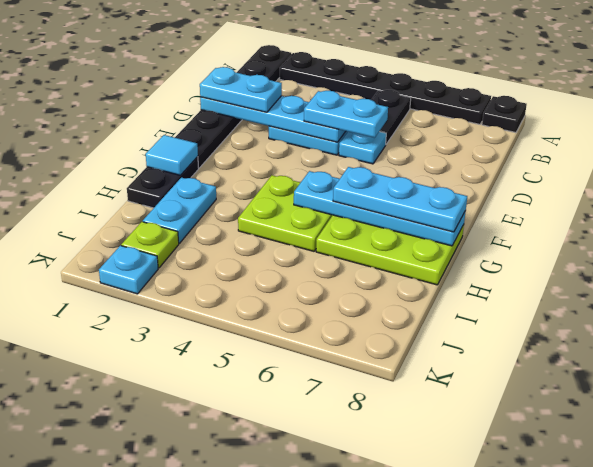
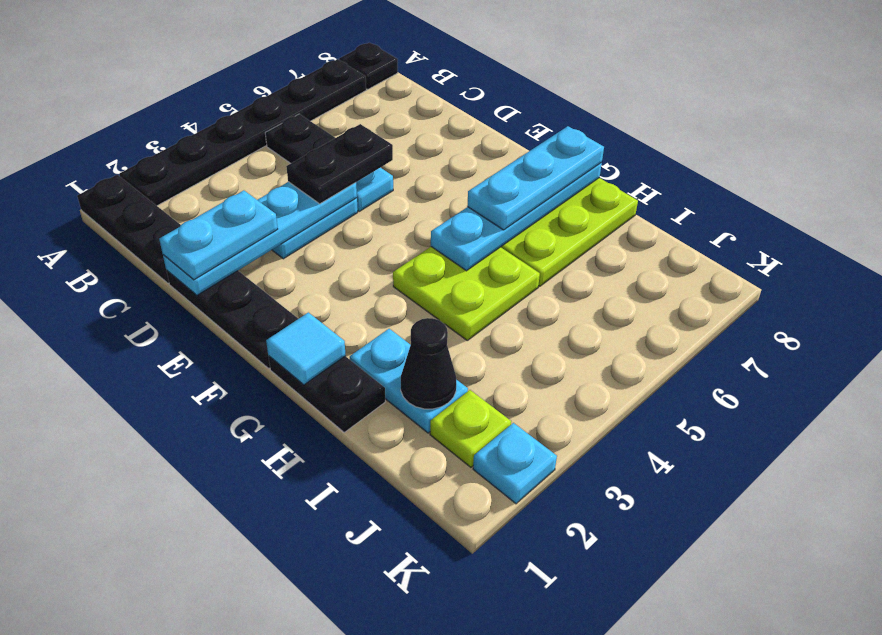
cyan plate D4:D5 level 3 -> black plate D4:D5 level 3
none -> black cone I2 level 2

